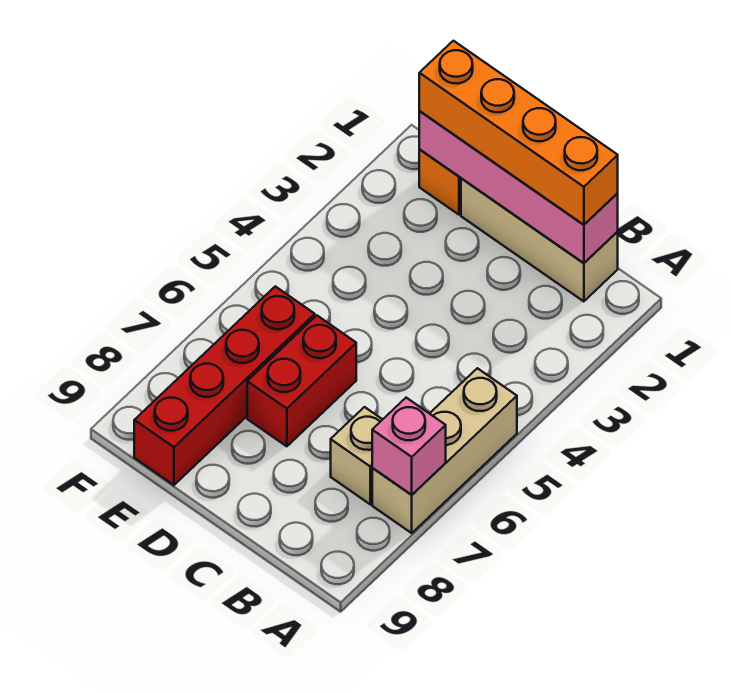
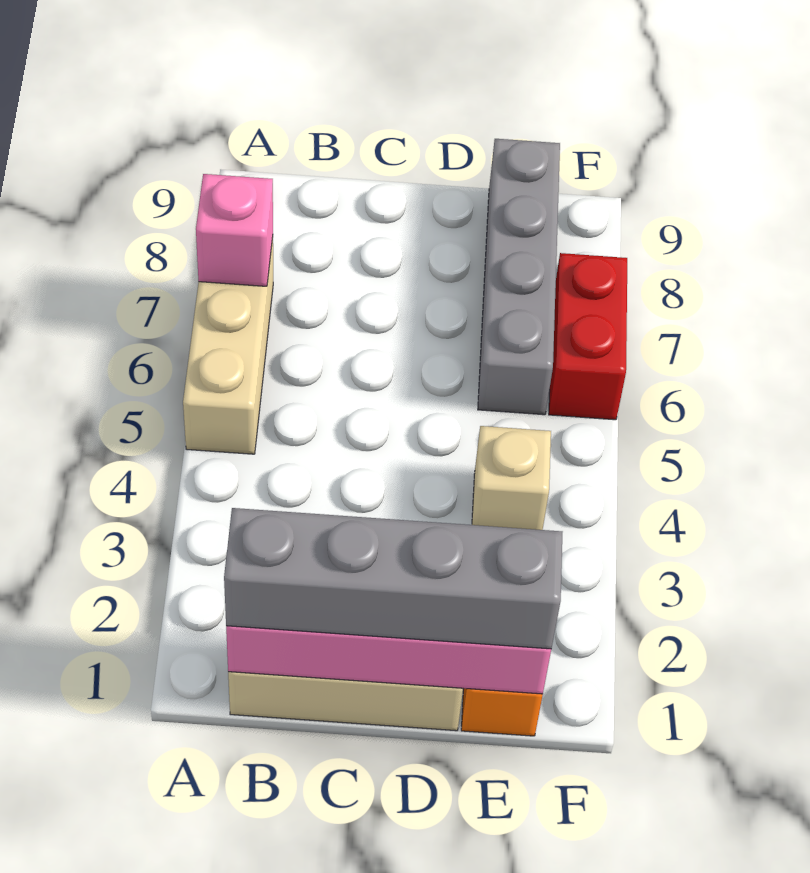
orange brick B1:E1 level 3 -> grey brick B1:E1 level 3
tan brick B7 level 1 -> tan brick E4 level 1
red brick D6:D7 level 1 -> red brick F6:F7 level 1
red brick E6:E9 level 1 -> grey brick E6:E9 level 1

